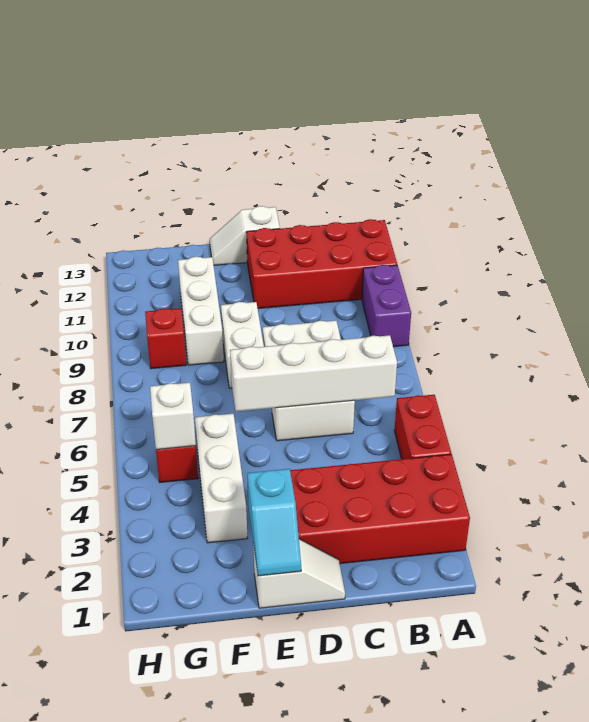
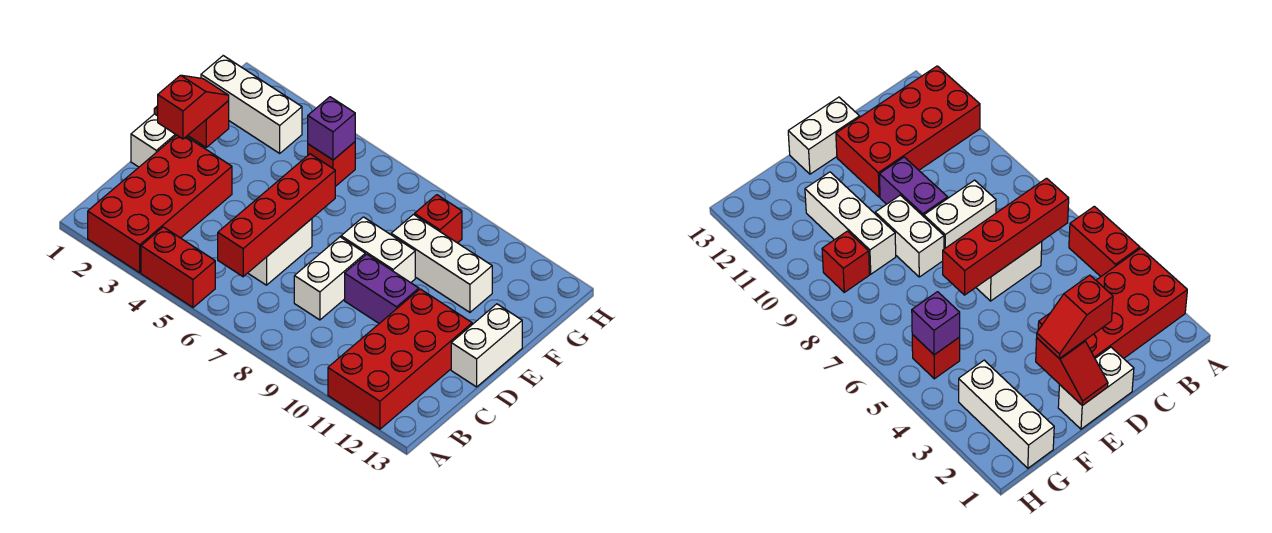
purple brick A9:A10 level 1 -> purple brick D9:D10 level 1
white brick B6:E6 level 2 -> red brick B6:E6 level 2
white slope D1:E1 level 1 top E -> white brick D1:E1 level 1
none -> red slope D2:E2 level 3 top D
white slope D13:E13 level 1 top D -> white brick D13:E13 level 1
cyan slope E1:E2 level 2 top 2 -> red slope E1:E2 level 2 top 2
white brick F3:F5 level 1 -> white brick G1:G3 level 1
white brick G5 level 2 -> purple brick G5 level 2

